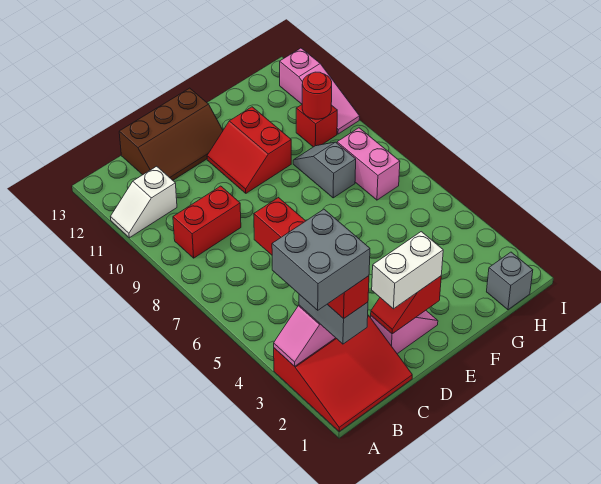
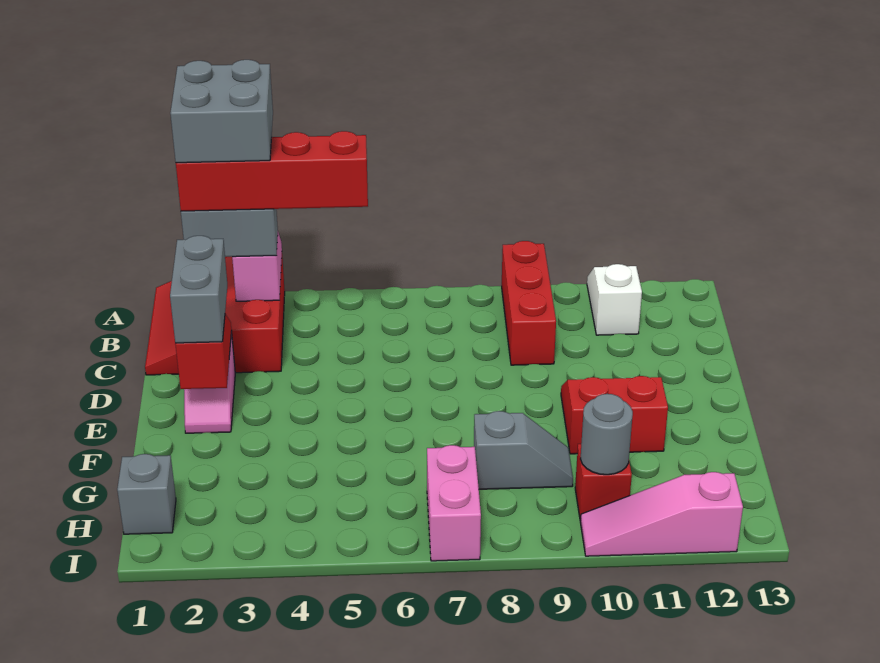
red brick B9:C9 level 1 -> red brick A9:C9 level 1
brown slope C12:E13 level 1 top 13 -> none
white brick D2:E2 level 3 -> grey brick D2:E2 level 3
pink brick H7:H8 level 1 -> pink brick H7:I7 level 1
red round brick H10 level 2 -> grey round brick H10 level 2

